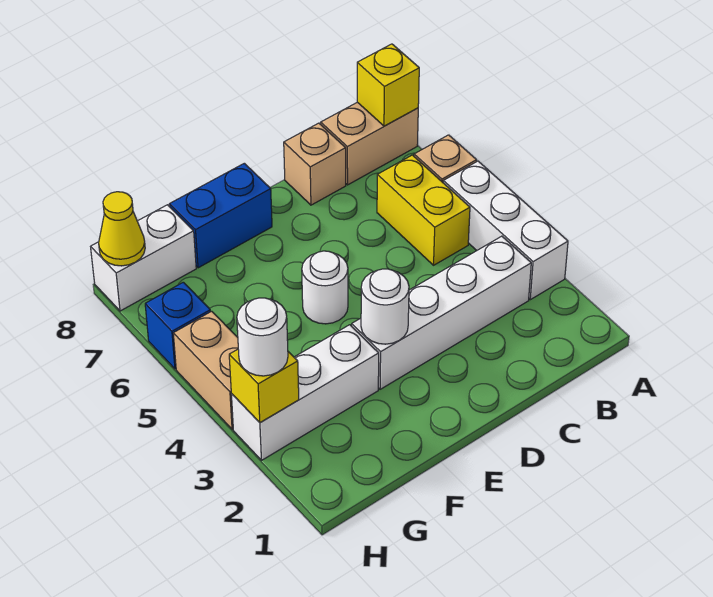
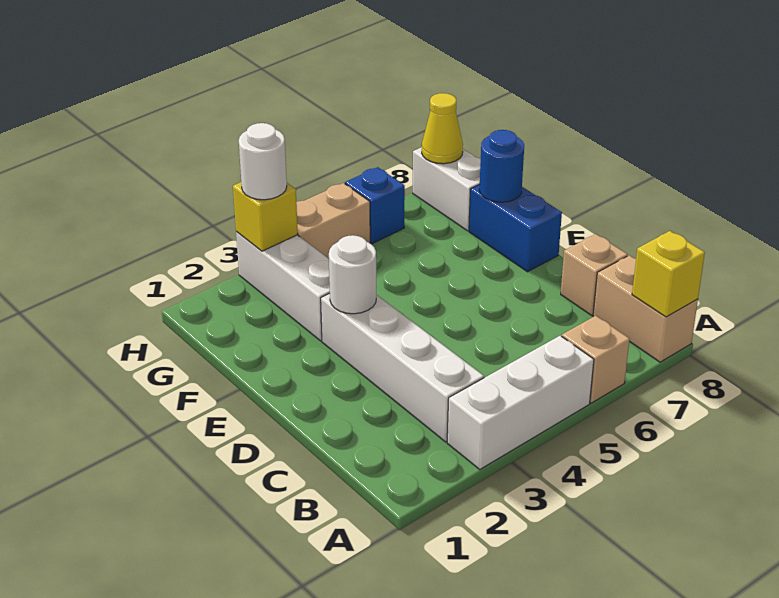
yellow brick B5:B6 level 1 -> none
white round brick E5 level 1 -> none
none -> blue round brick F8 level 2

